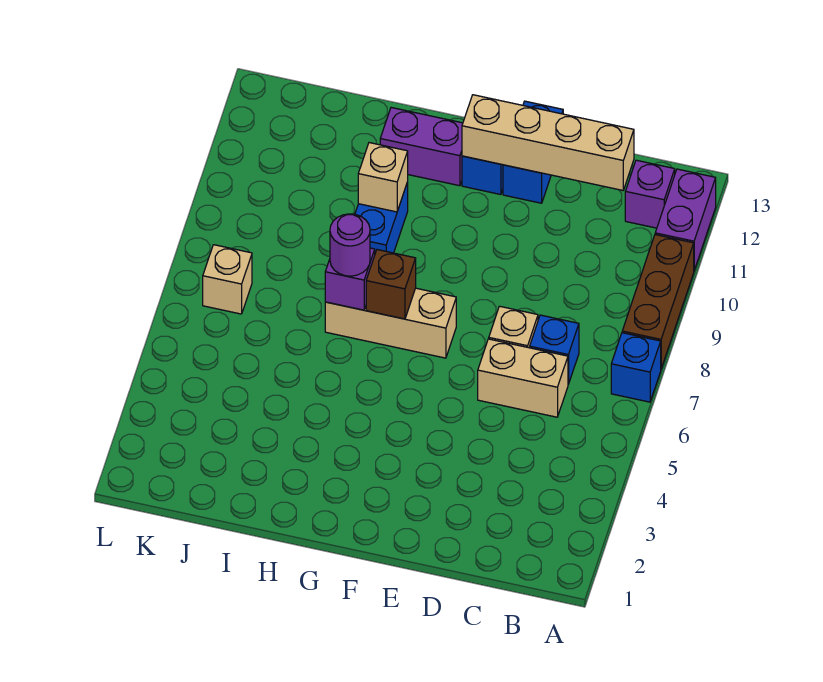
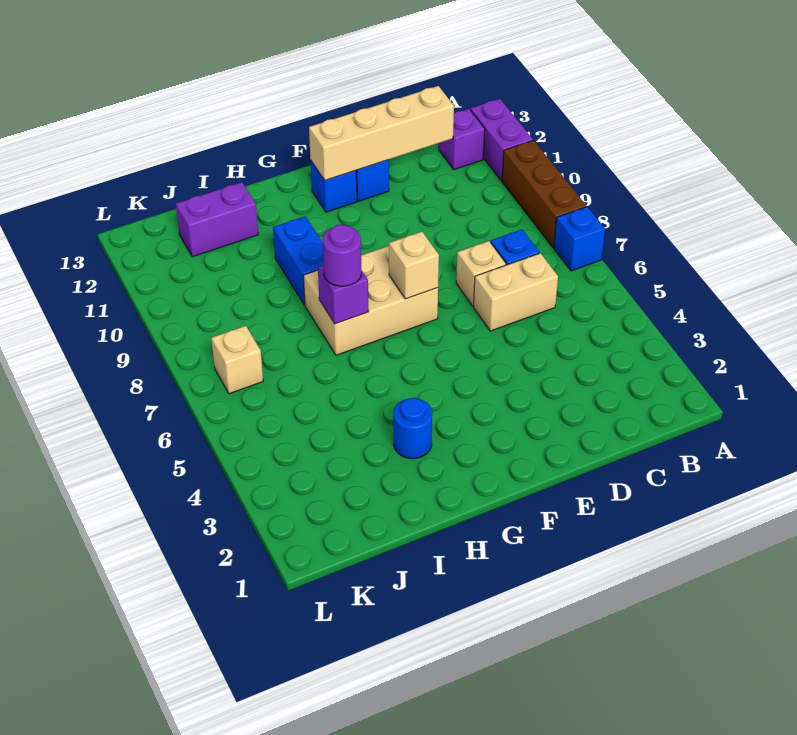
tan brick F7:H7 level 1 -> tan brick F7:H8 level 1
brown brick G7 level 2 -> none
purple brick G12:H12 level 1 -> purple brick I12:J12 level 1
none -> blue round brick H3 level 1
tan brick H10 level 2 -> tan brick F7 level 2

